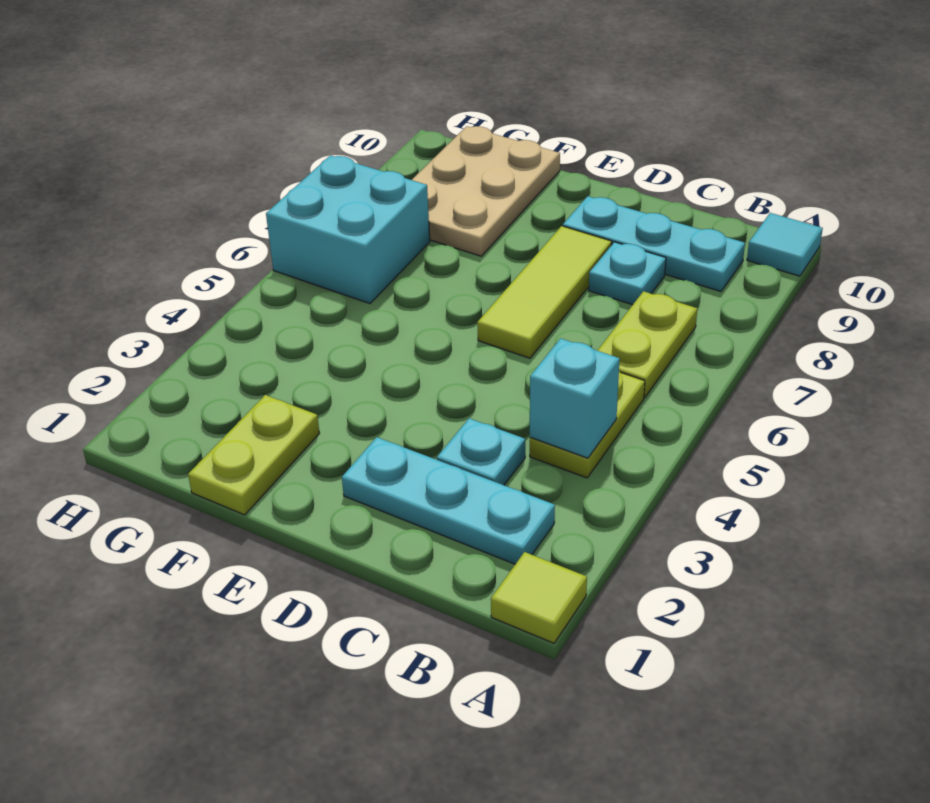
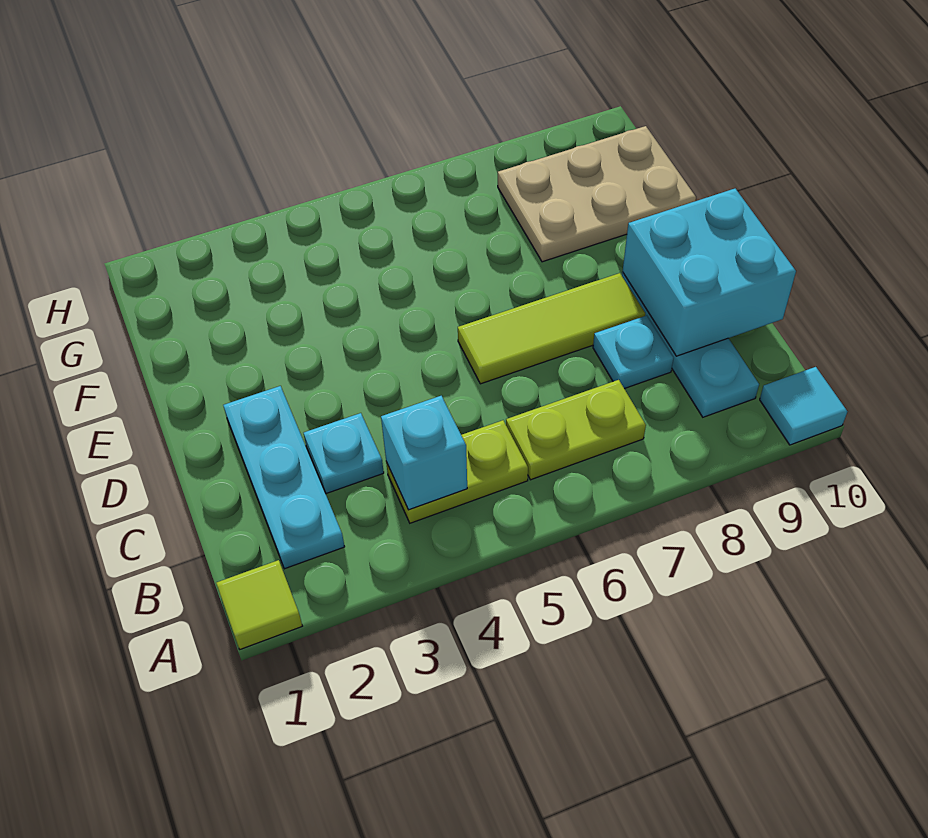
lime plate F1:F2 level 1 -> none
cyan brick G6:H7 level 1 -> cyan brick C9:D10 level 2

